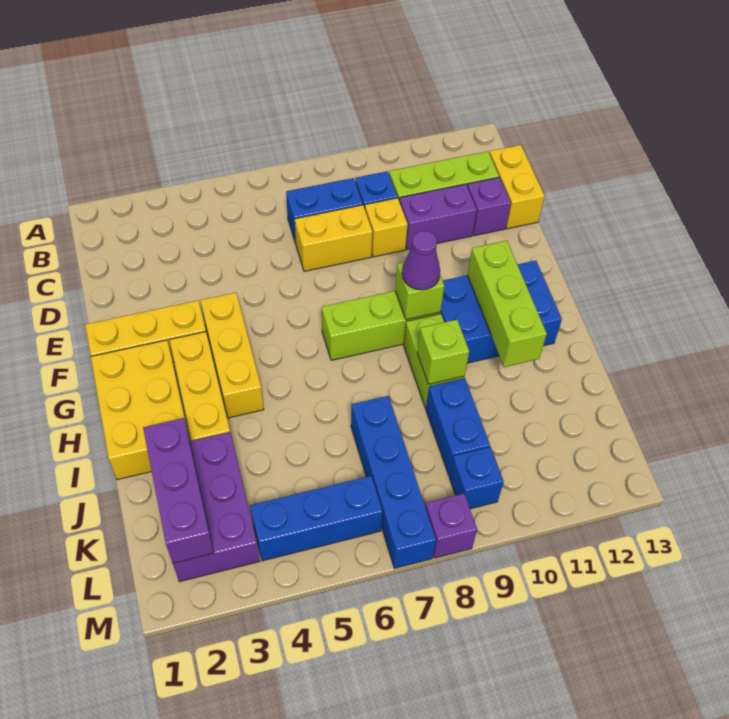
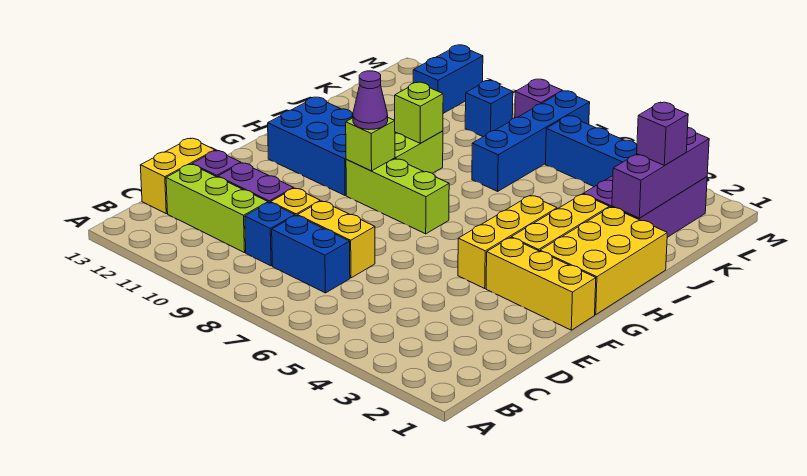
lime brick G11:I11 level 2 -> none
blue brick J9:K9 level 1 -> blue brick L11:M11 level 1
none -> purple brick K2 level 3

